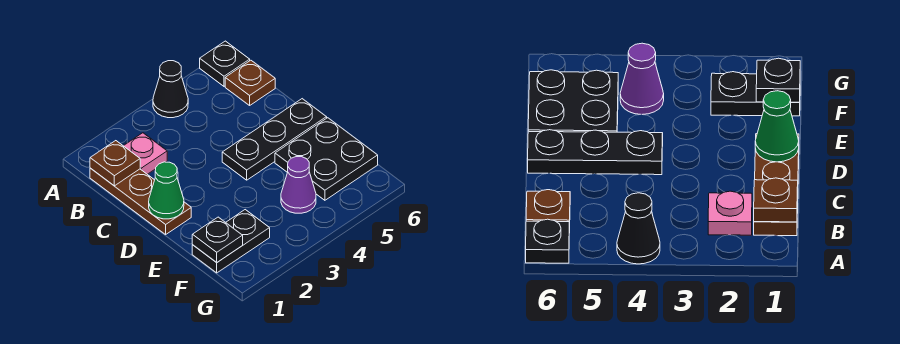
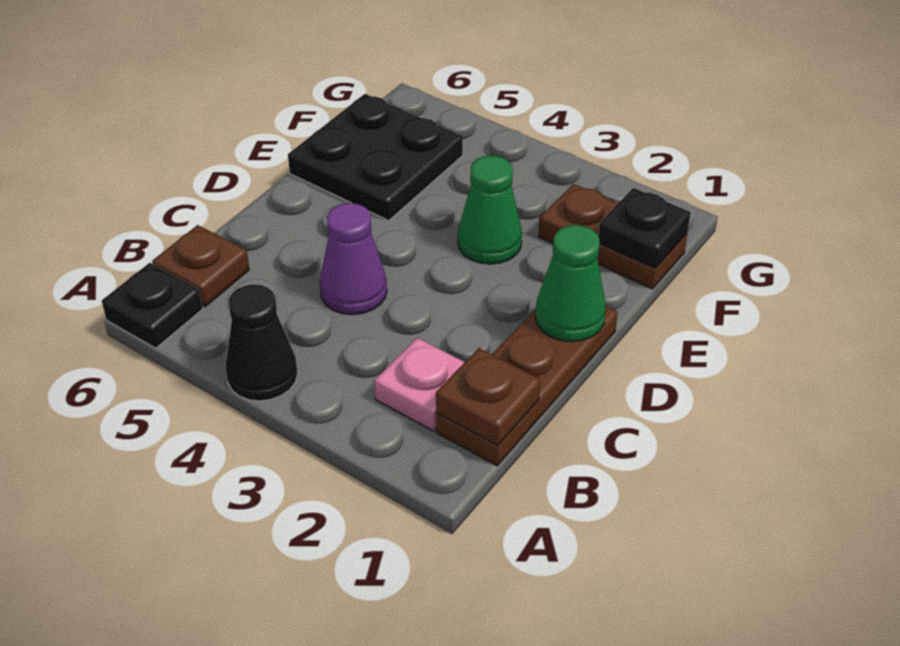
black plate D4:D6 level 1 -> none
none -> green cone E3 level 1
black plate F1:F2 level 1 -> brown plate F1:F2 level 1
purple cone F4 level 1 -> purple cone C4 level 1

